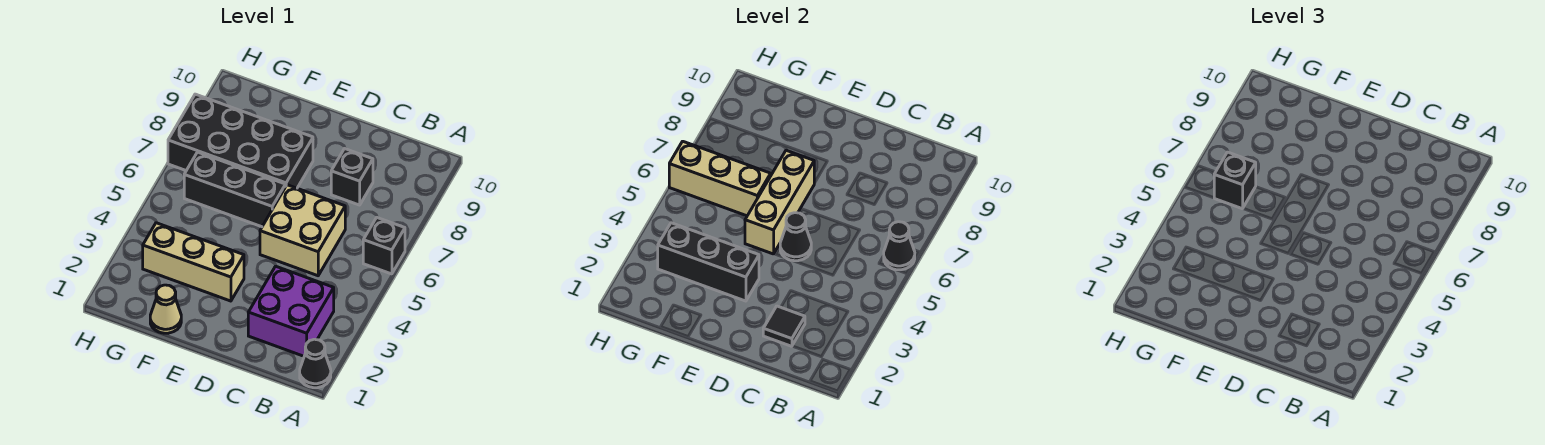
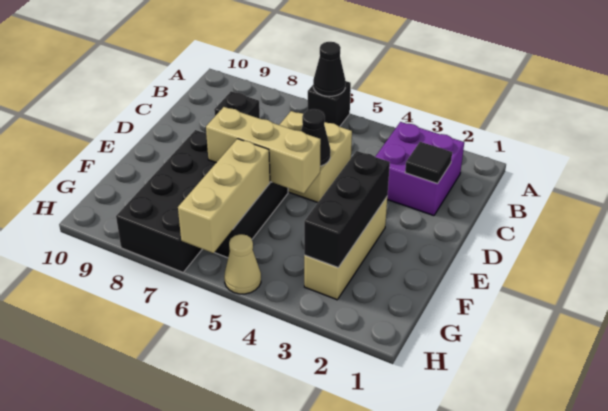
black cone A1 level 1 -> none
tan cone F1 level 1 -> tan cone H5 level 1
black brick G6 level 3 -> none

